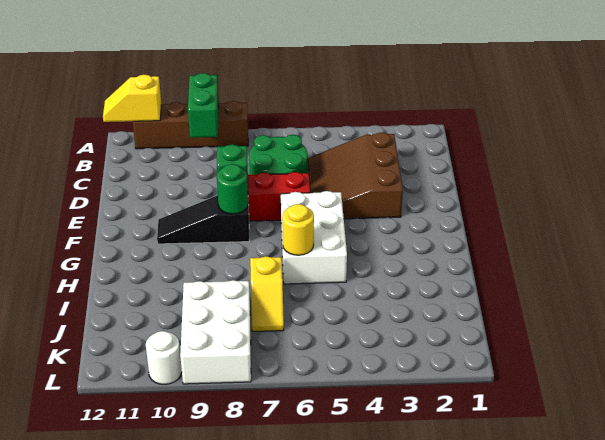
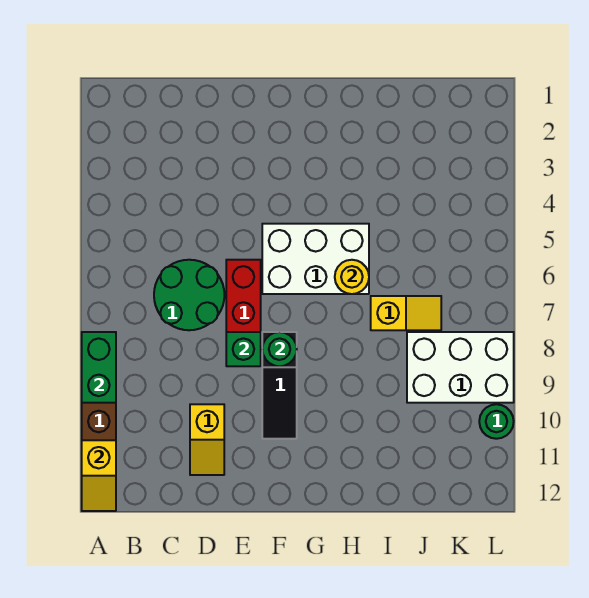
green brick A9:B9 level 2 -> green brick A8:A9 level 2
brown slope C3:E5 level 1 top 3 -> none
none -> yellow slope D10:D11 level 1 top 10
white round brick L10 level 1 -> green round brick L10 level 1

